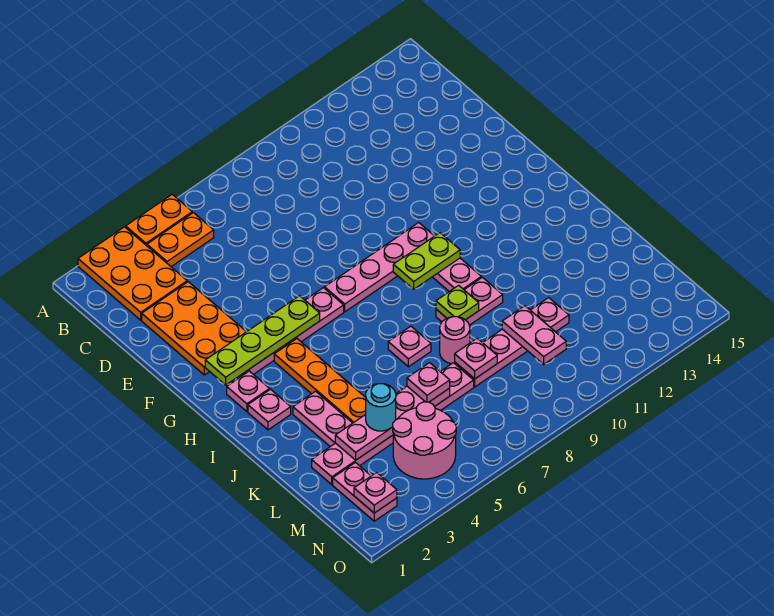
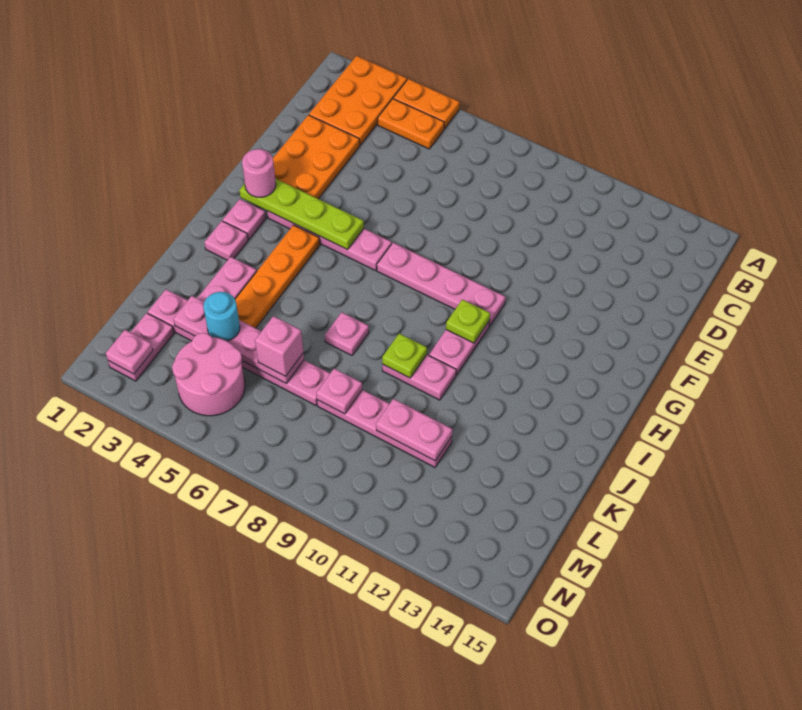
lime plate H9:H10 level 2 -> lime plate H10 level 2
pink round brick K8 level 1 -> pink round brick G2 level 3
pink plate L6 level 3 -> pink brick L6 level 3
pink plate L10:M10 level 2 -> pink plate L10:L11 level 2

